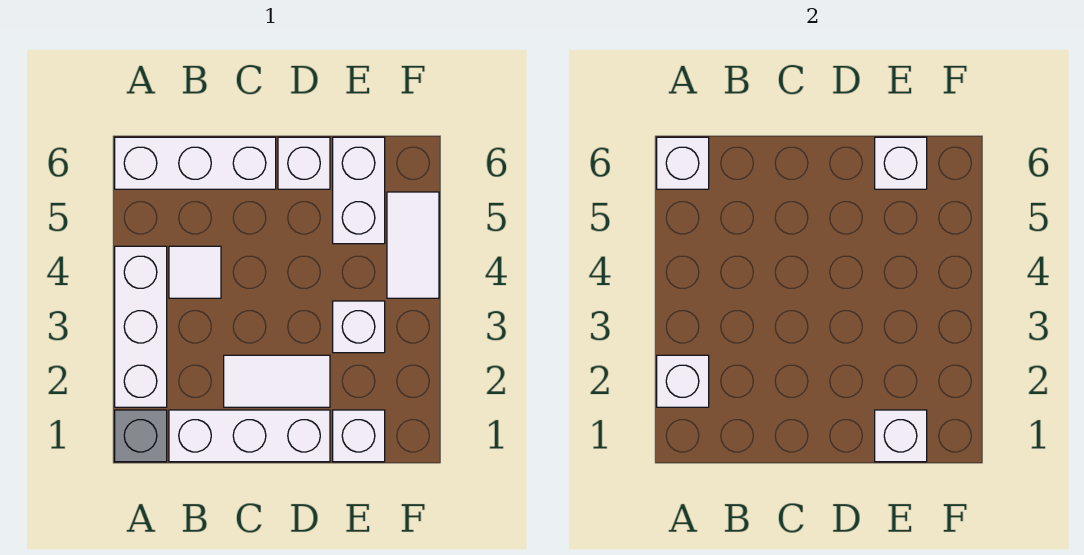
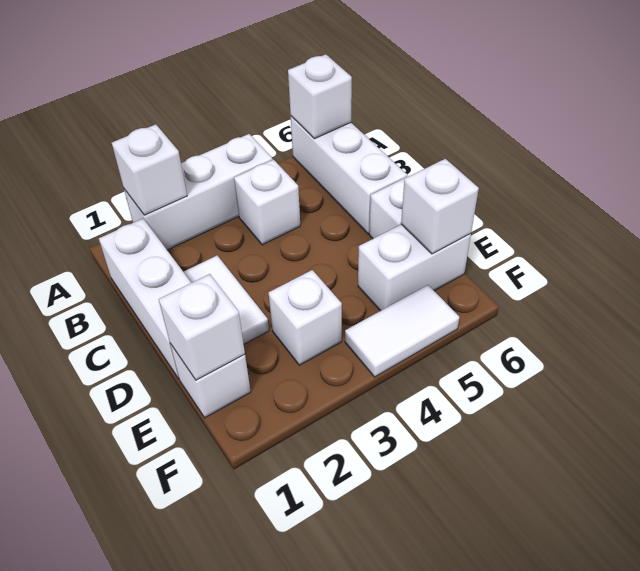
grey brick A1 level 1 -> none
white tile B4 level 1 -> white brick B4 level 1

